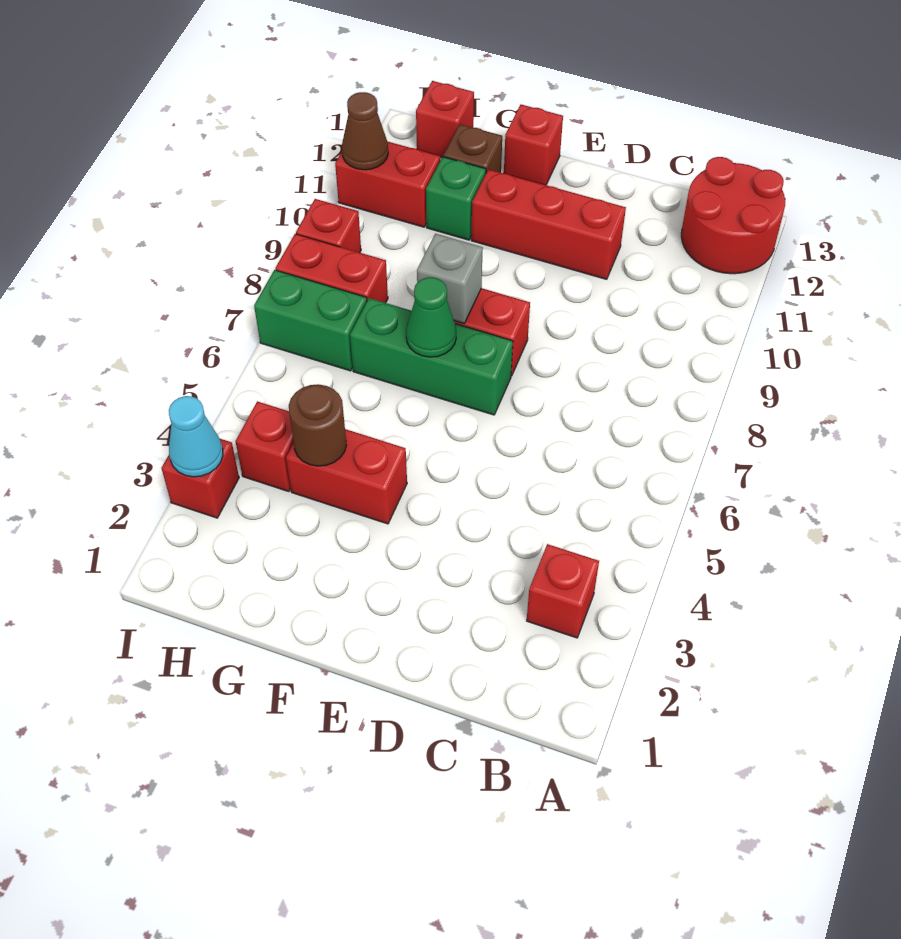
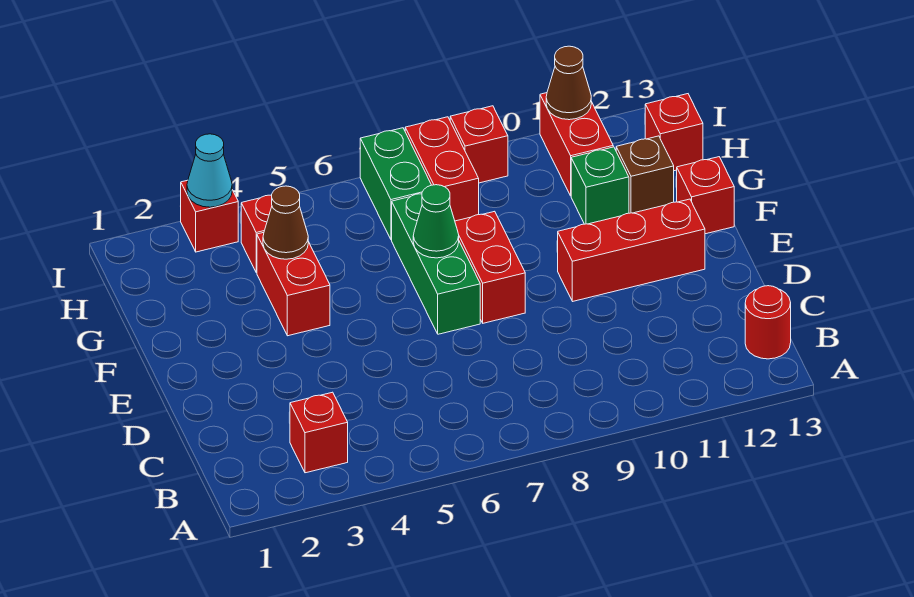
red round brick A12:B13 level 1 -> red round brick B13 level 1
red brick D11:F11 level 1 -> red brick E10:E12 level 1
grey brick F8 level 2 -> none
brown round brick G4 level 2 -> brown cone G4 level 2

